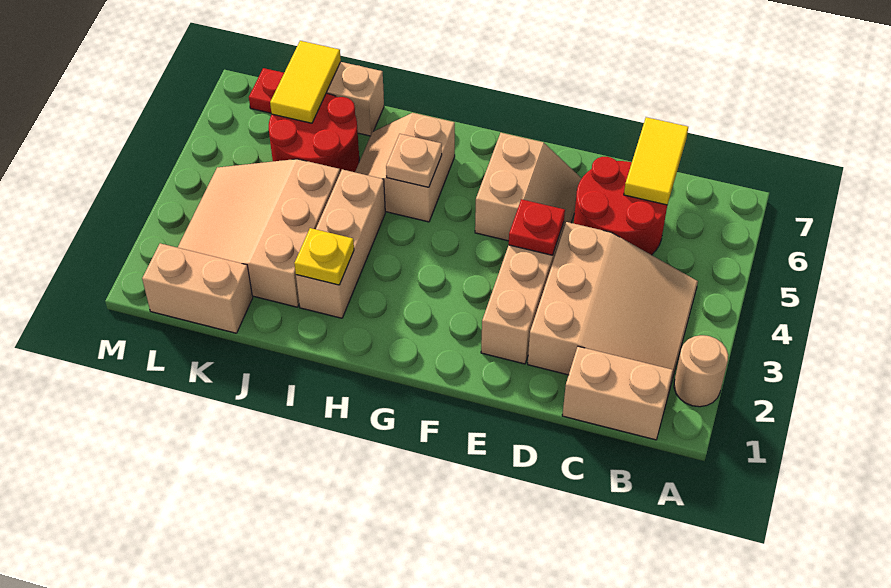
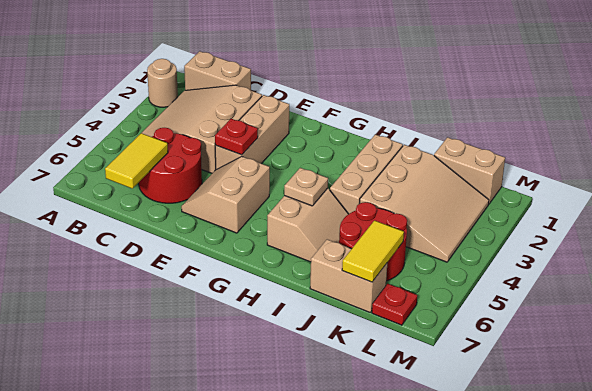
yellow plate I2 level 2 -> none

